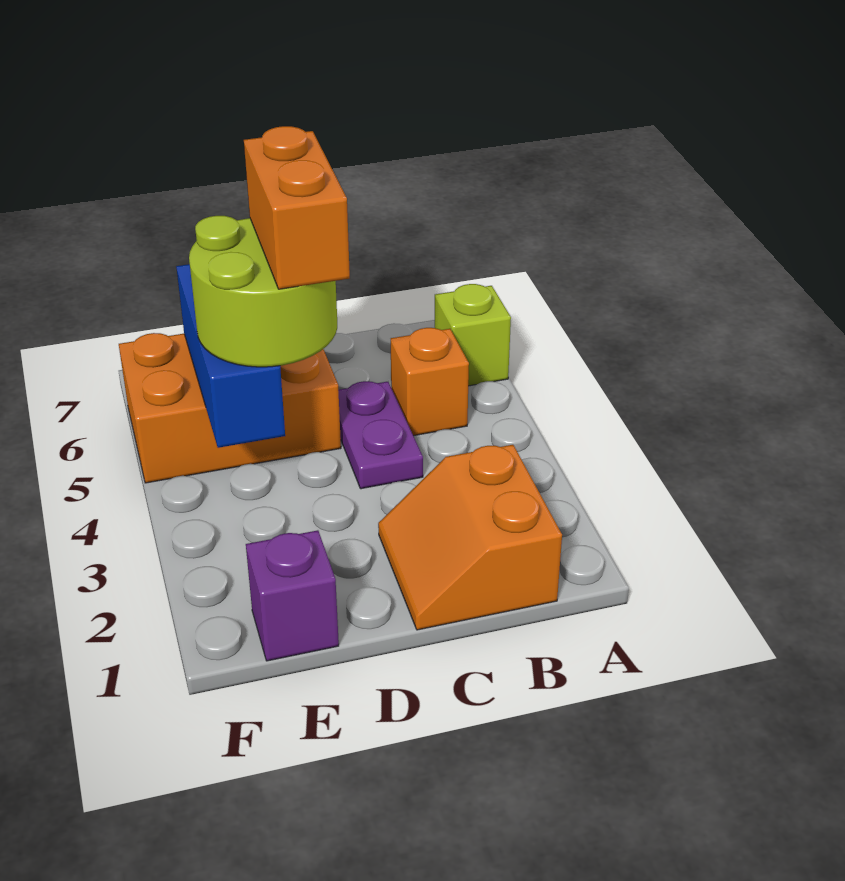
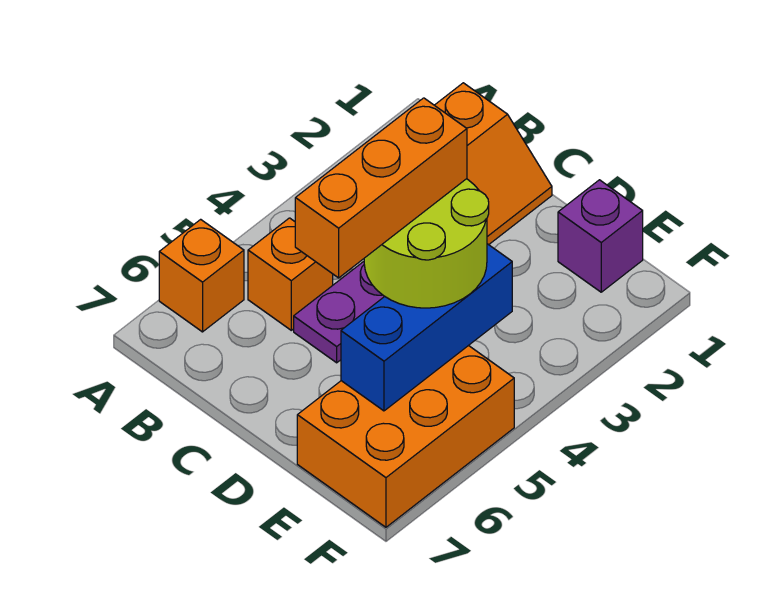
lime brick A6 level 1 -> orange brick A6 level 1
orange brick D4:D5 level 4 -> orange brick D4:D6 level 4
orange brick D5:F6 level 1 -> orange brick E5:F7 level 1

